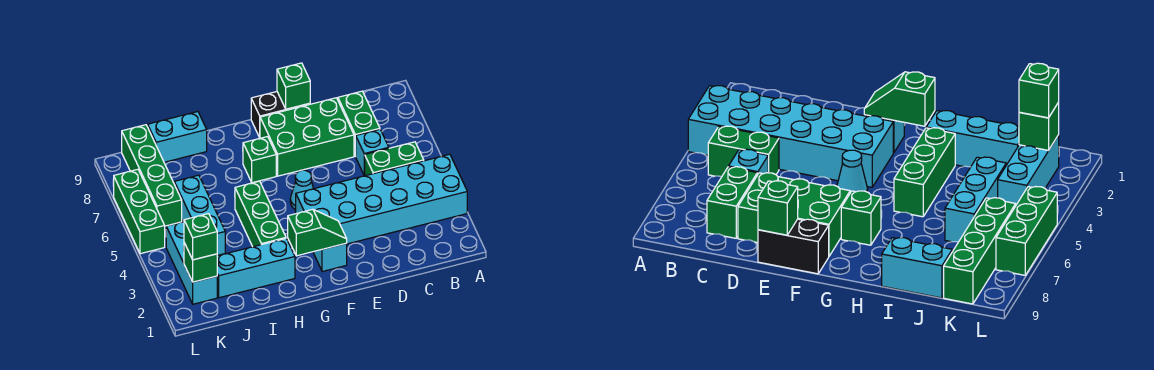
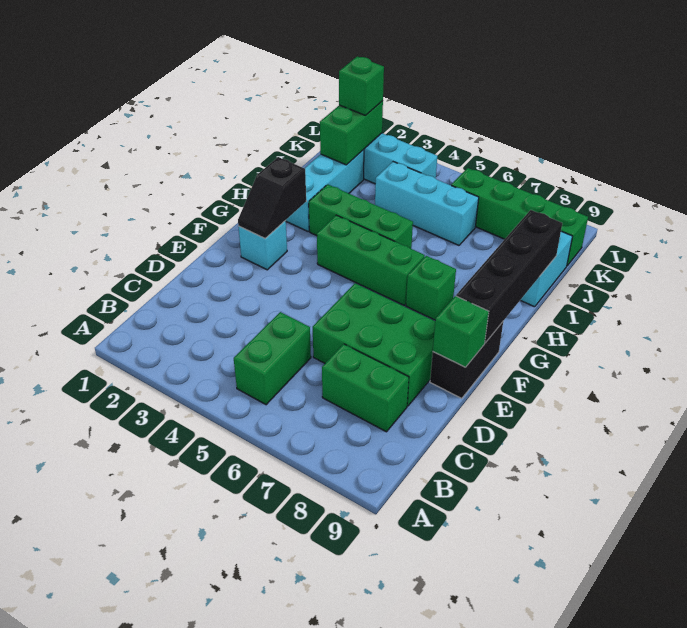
cyan brick A3:F4 level 1 -> none
cyan brick C6 level 1 -> none
green brick D7:F8 level 1 -> green brick D6:E8 level 1
green slope F2:G2 level 2 top G -> black slope F2:G2 level 2 top G
cyan cone F5 level 1 -> none
none -> black brick F9:I9 level 2
green brick K2 level 2 -> green brick J2:K2 level 2
green brick L5:L7 level 1 -> green brick G4:G6 level 1

